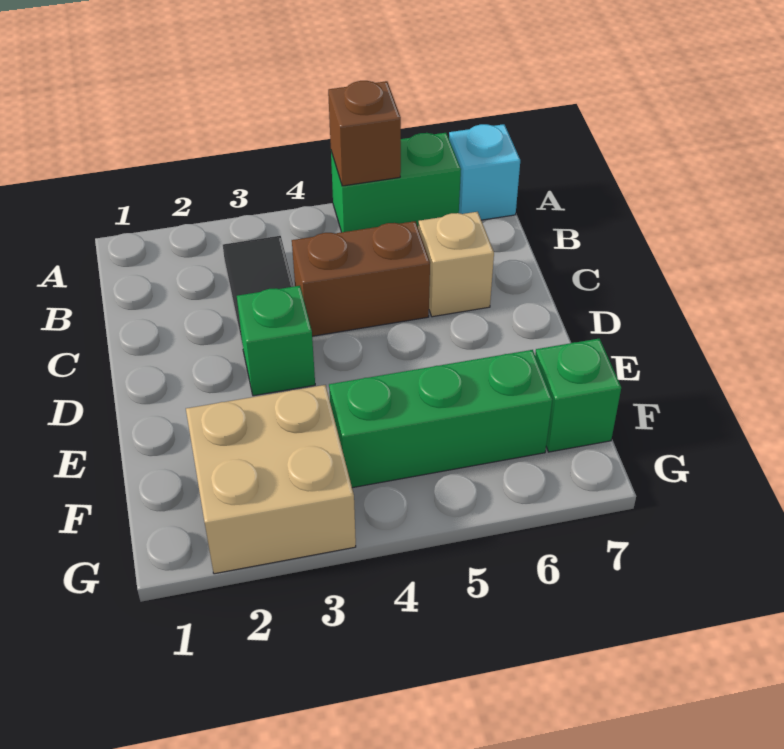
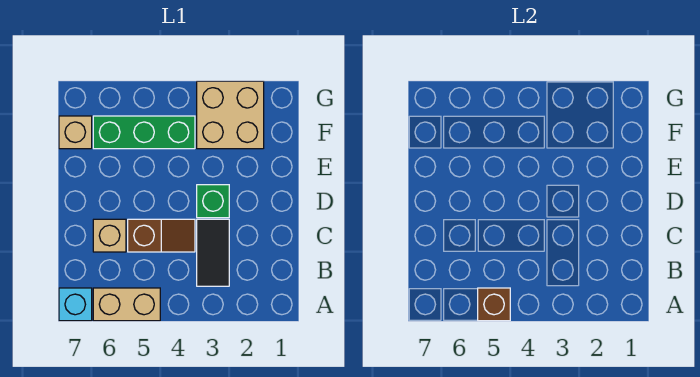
green brick A5:A6 level 1 -> tan brick A5:A6 level 1
brown brick C4:C5 level 1 -> brown slope C4:C5 level 1 top 5
green brick F7 level 1 -> tan brick F7 level 1

